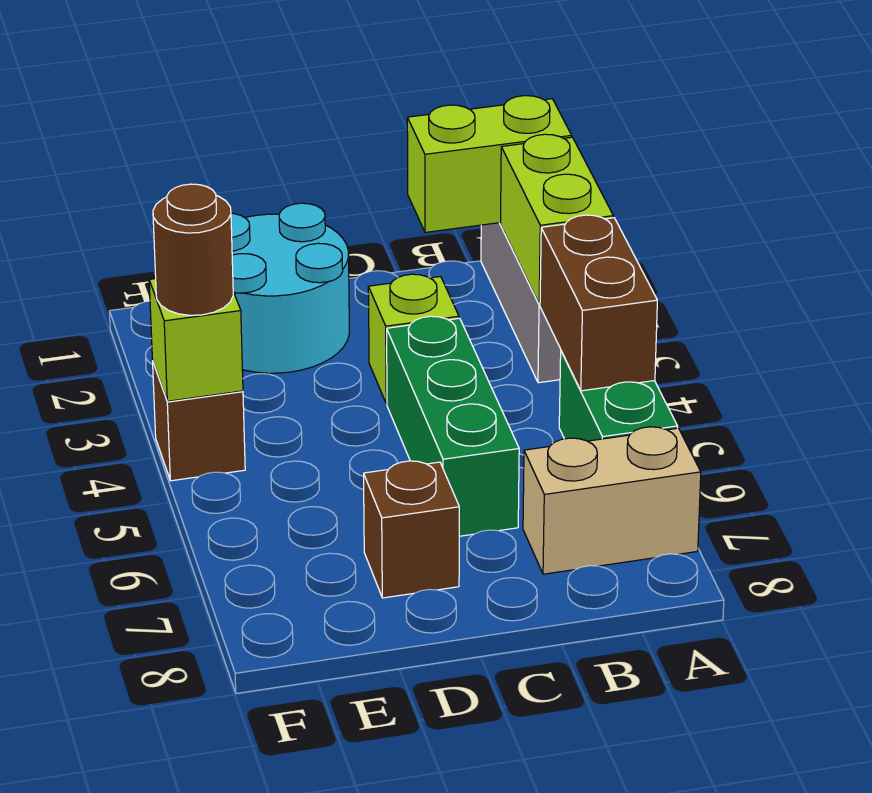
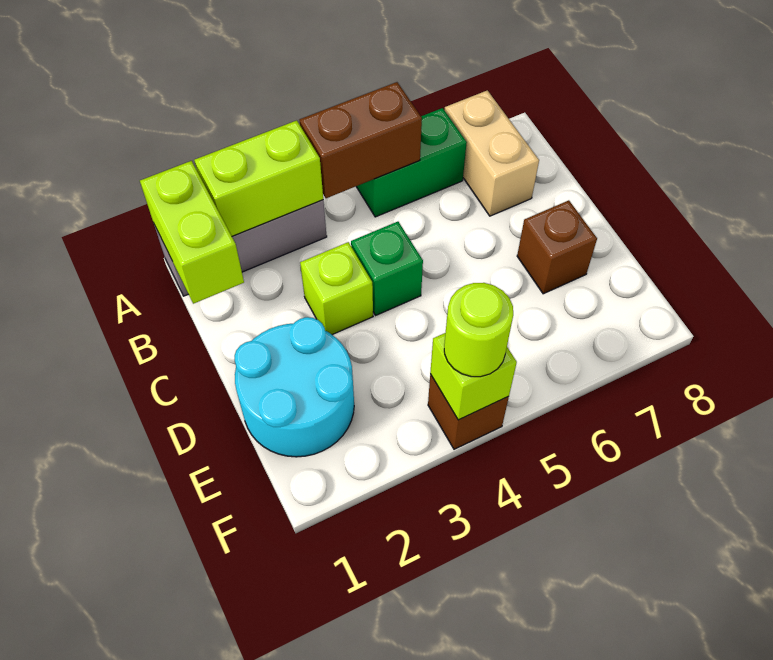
green brick C4:C6 level 1 -> green brick C4 level 1
brown round brick F4 level 3 -> lime round brick F4 level 3

